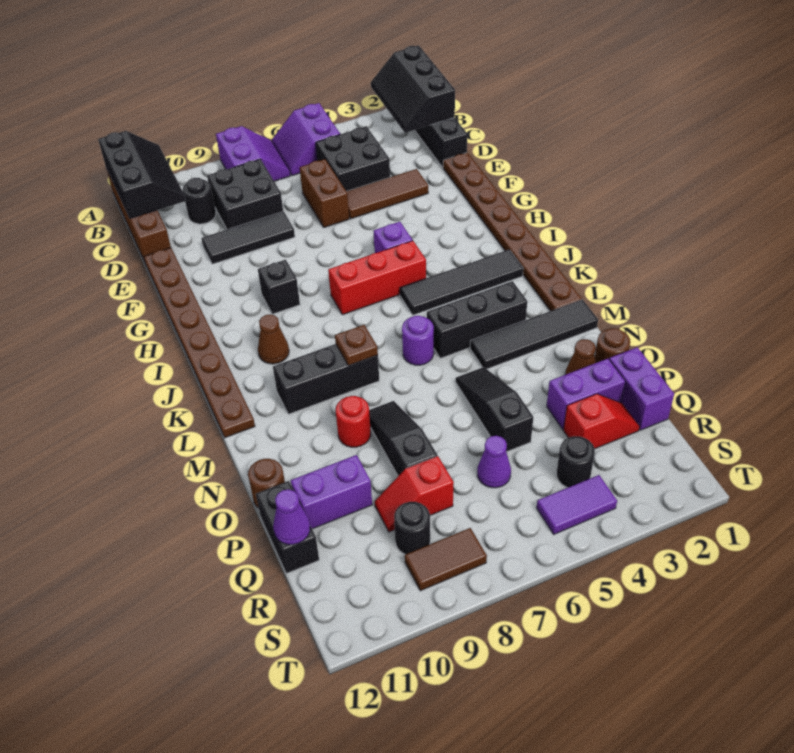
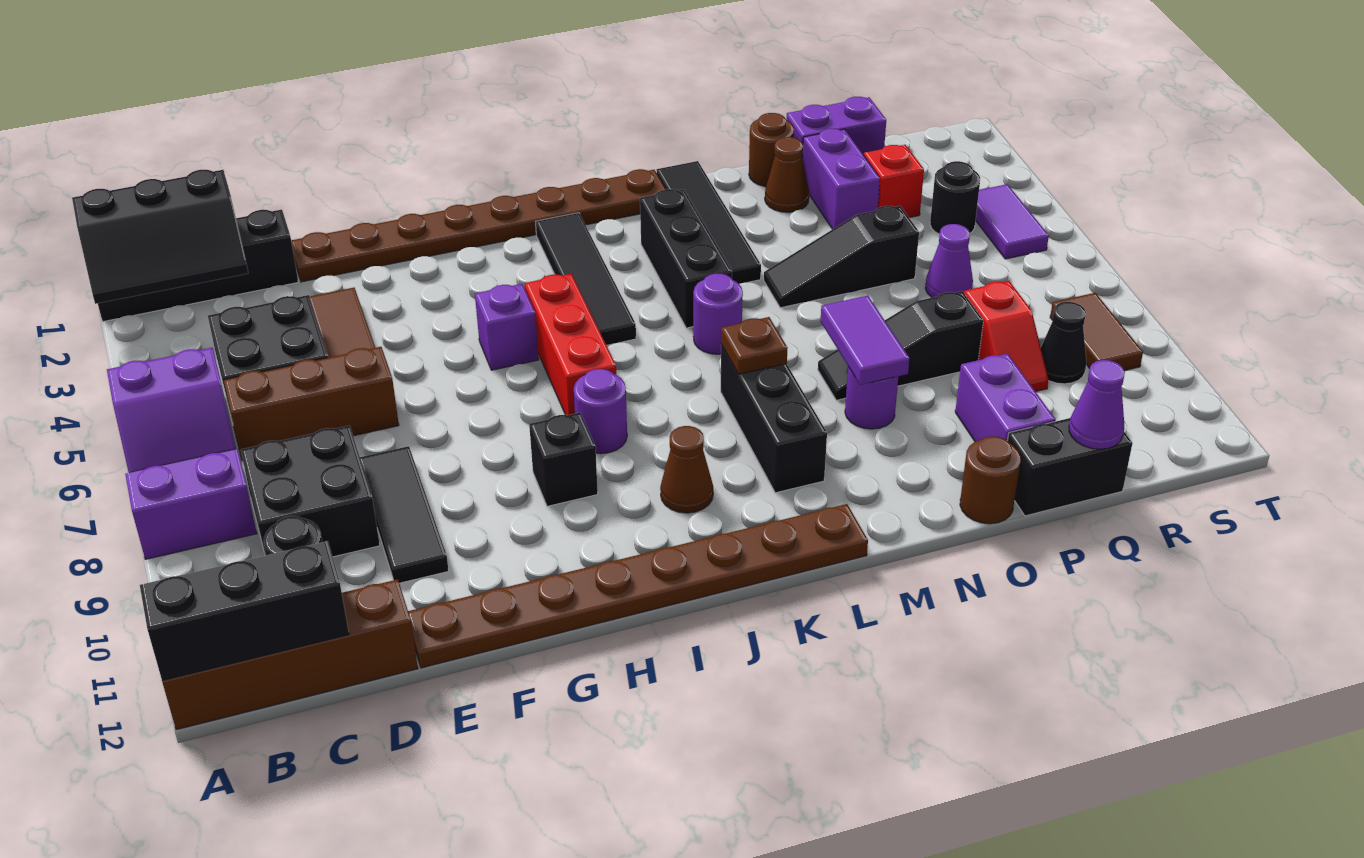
brown brick D6:E6 level 1 -> brown brick C6:E6 level 1
none -> purple round brick I8 level 1
none -> purple tile N8:N9 level 2
red round brick N9 level 1 -> purple round brick N9 level 1
black round brick R9 level 1 -> black cone R9 level 1

